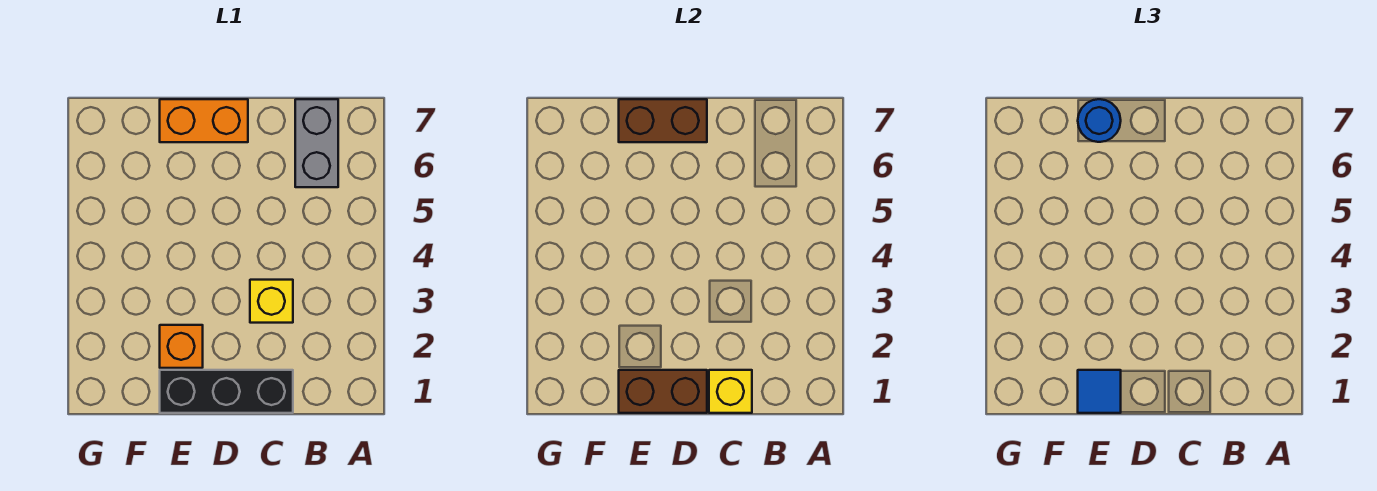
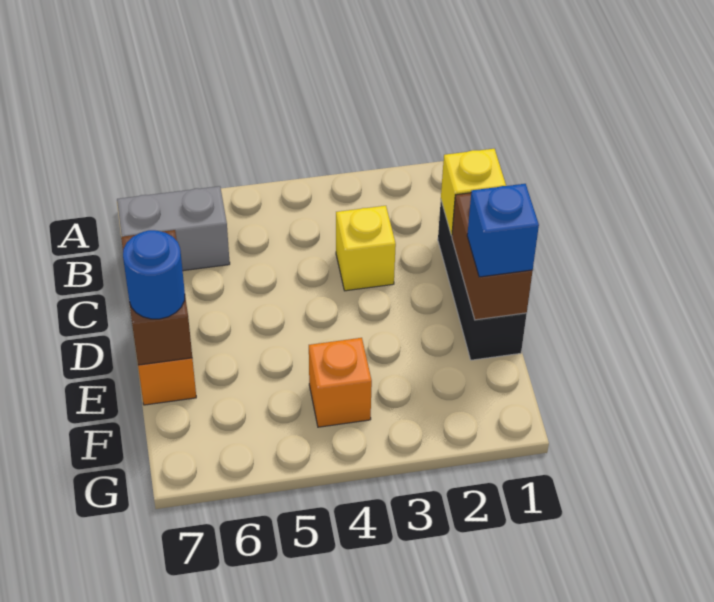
blue tile E1 level 3 -> blue brick E1 level 3
orange brick E2 level 1 -> orange brick F4 level 1

